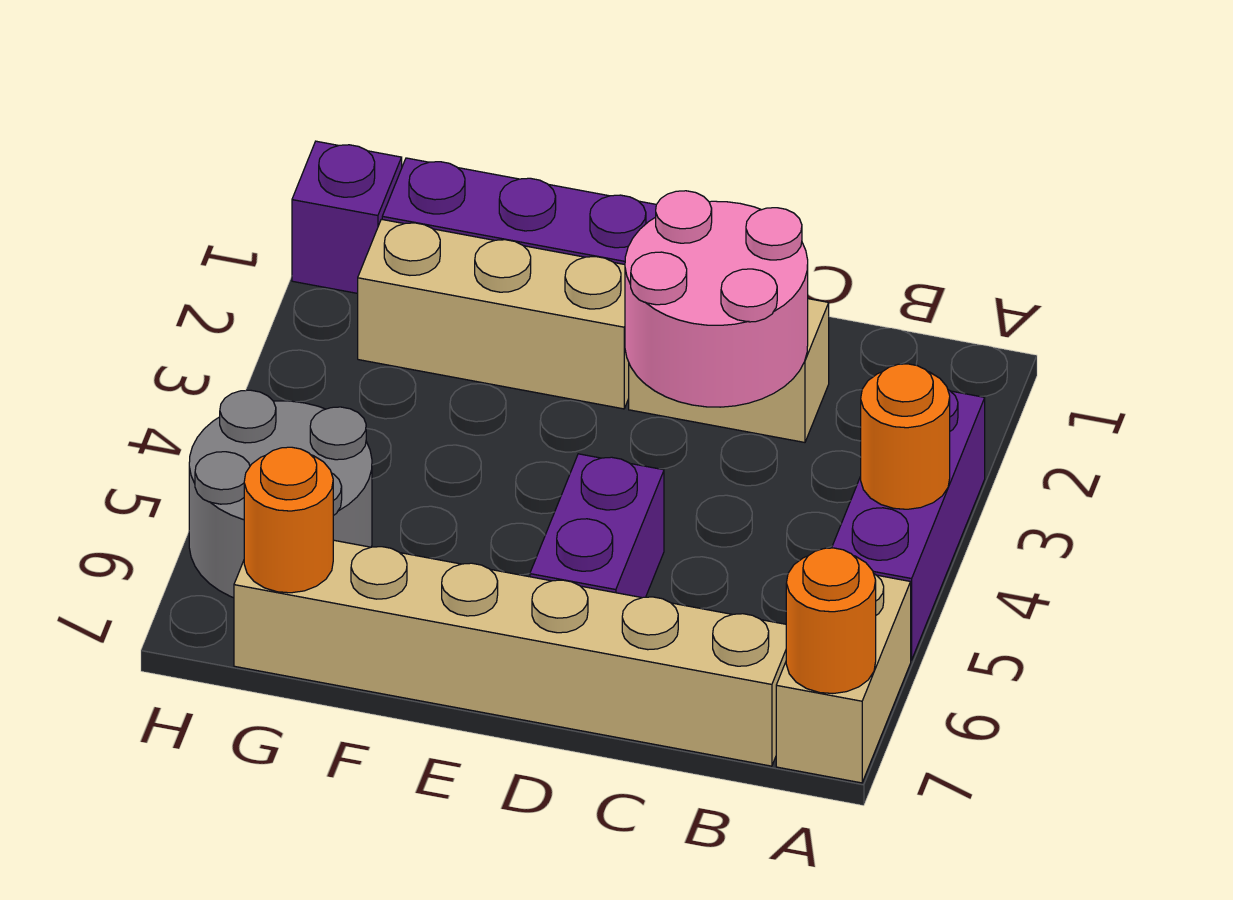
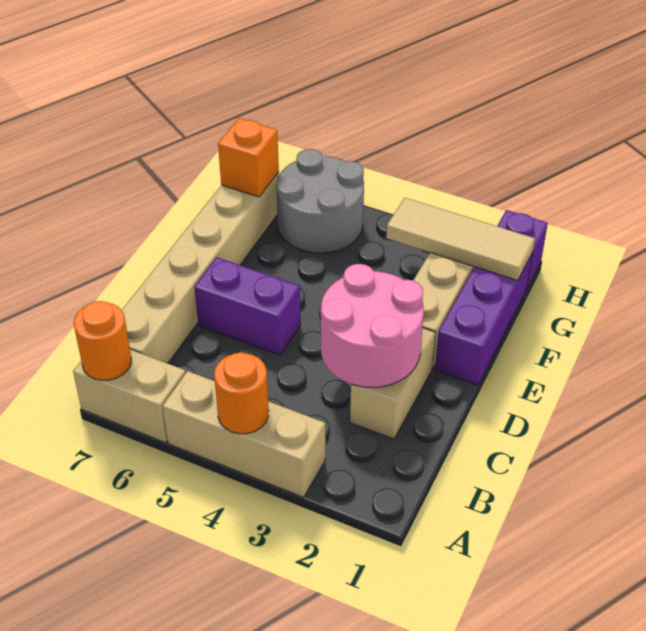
purple brick A3:A5 level 1 -> tan brick A3:A5 level 1
none -> tan tile G1:G3 level 2
orange round brick G7 level 2 -> orange brick G7 level 2

